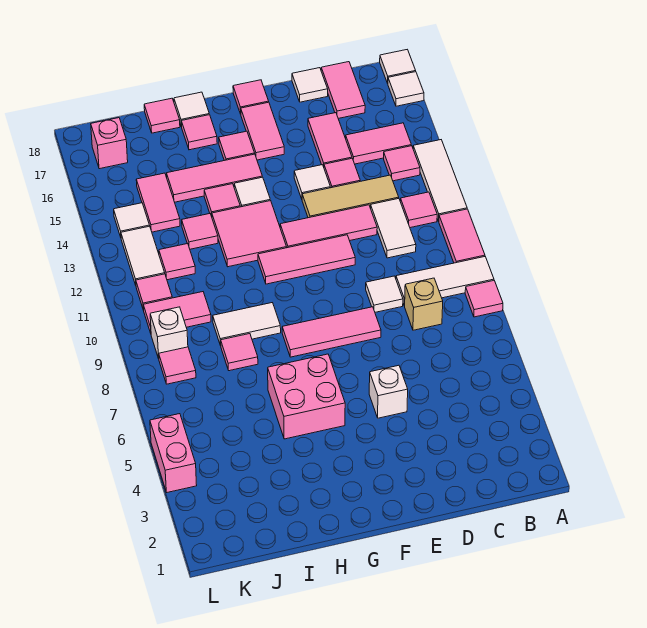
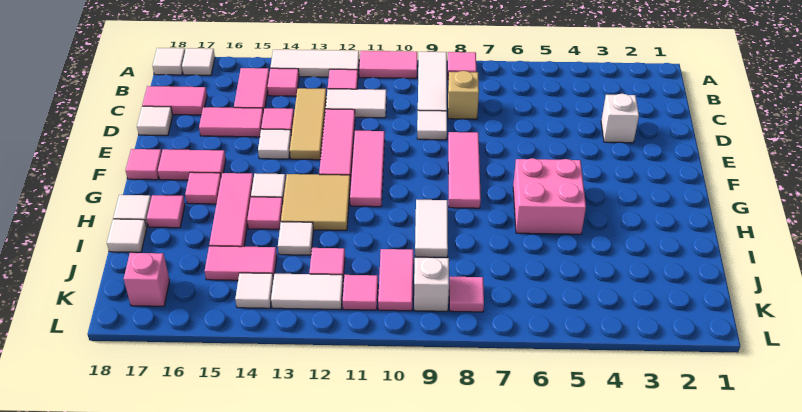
white brick E5 level 1 -> white brick D3 level 1
pink tile G12:H13 level 1 -> tan tile G12:H13 level 1
pink tile I8 level 1 -> none
pink tile I13 level 1 -> white tile I13 level 1
pink tile I18 level 1 -> white tile I18 level 1
pink brick L4:L5 level 1 -> none

